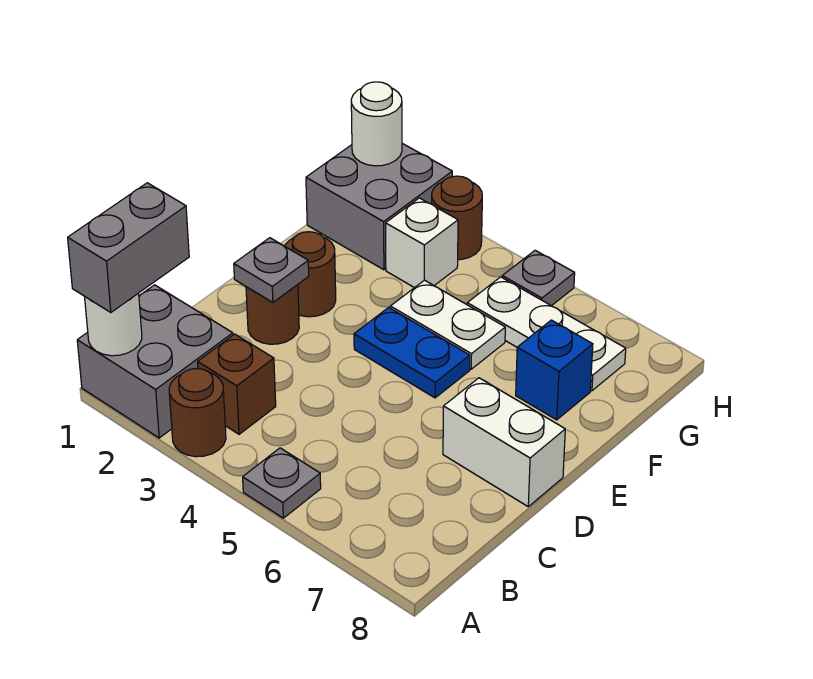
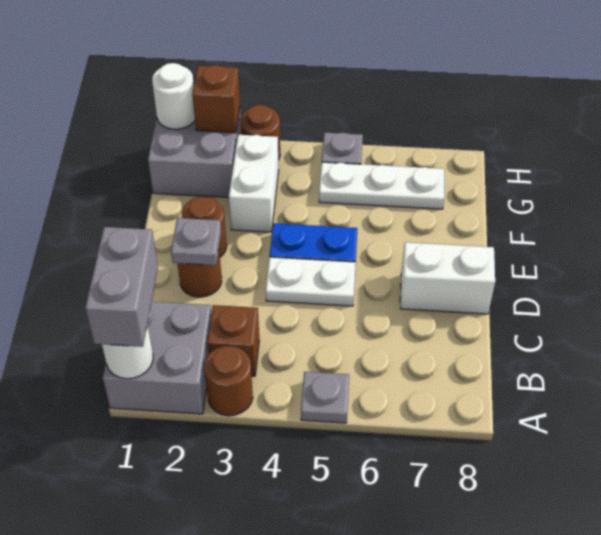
white plate F4:F5 level 1 -> white plate D4:D5 level 1
blue brick F7 level 1 -> none
white brick G3 level 1 -> white brick F3:G3 level 1
none -> brown brick H2 level 2

